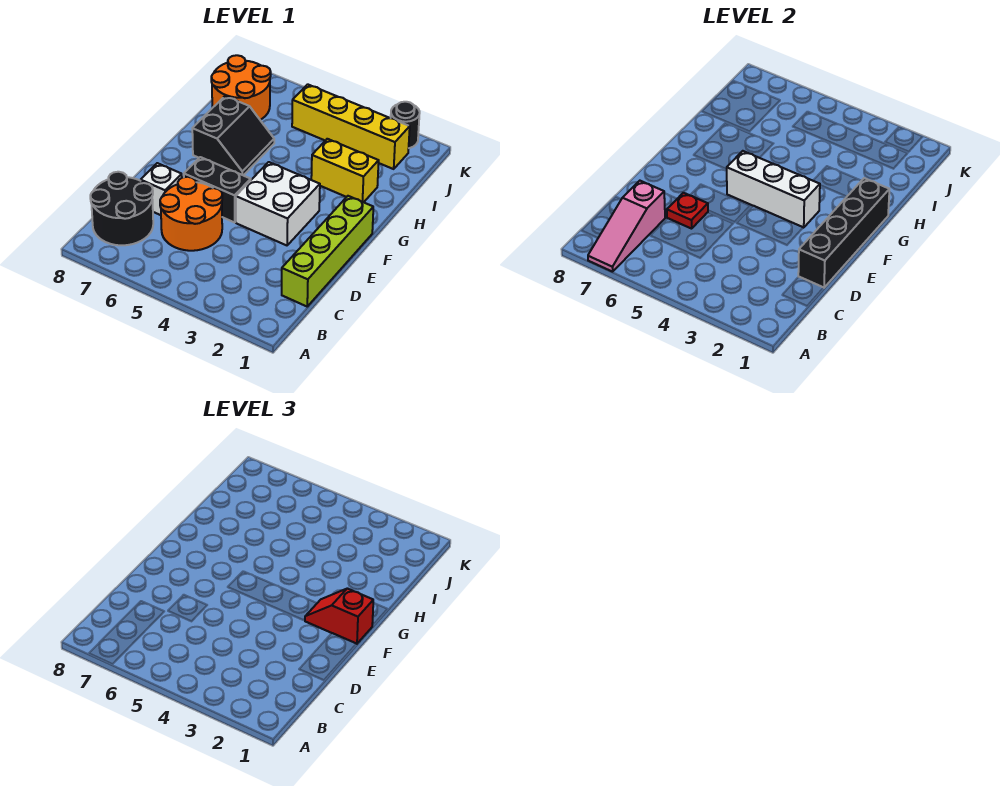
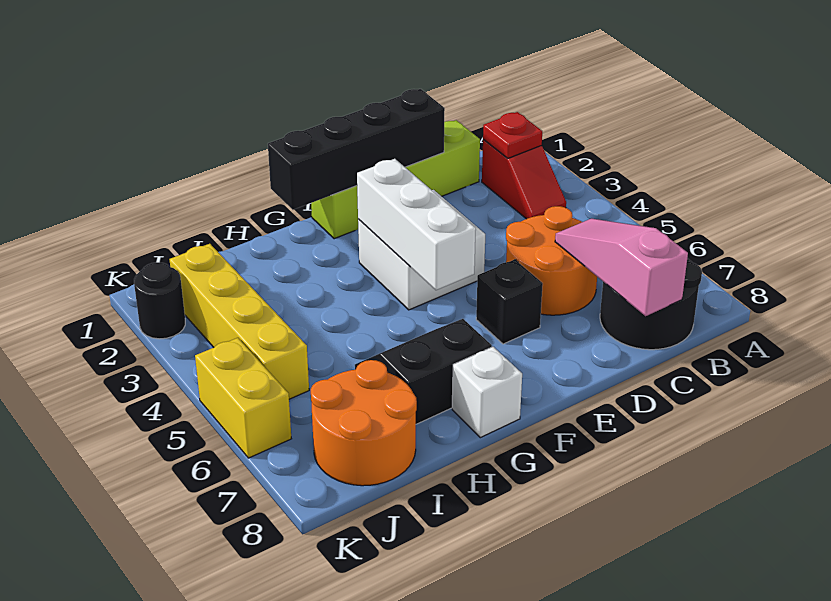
pink slope A7:C7 level 2 top C -> pink slope C6:C8 level 2 top 8
red plate D6 level 2 -> red plate B2 level 2
white brick D7 level 1 -> white brick G8 level 1
black brick E5:E6 level 1 -> black brick E6 level 1
red slope F1:F2 level 3 top 1 -> red slope B2:B3 level 1 top 2
yellow brick H2:H3 level 1 -> yellow brick K5:K6 level 1

